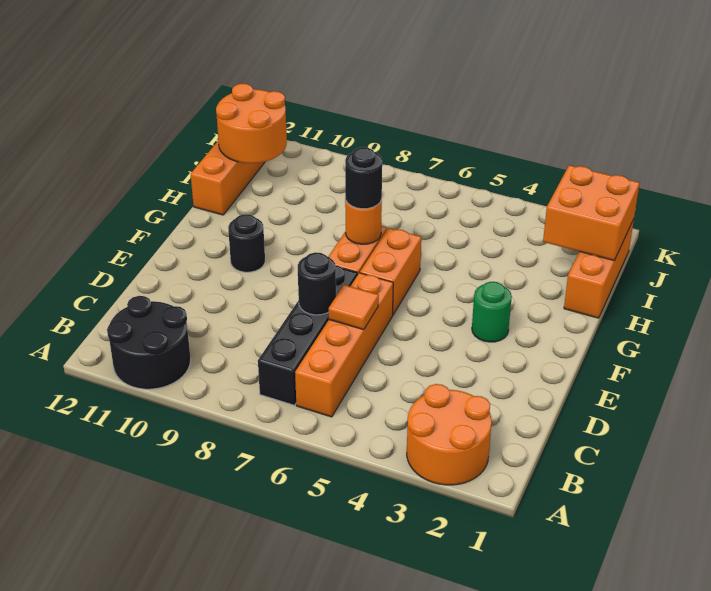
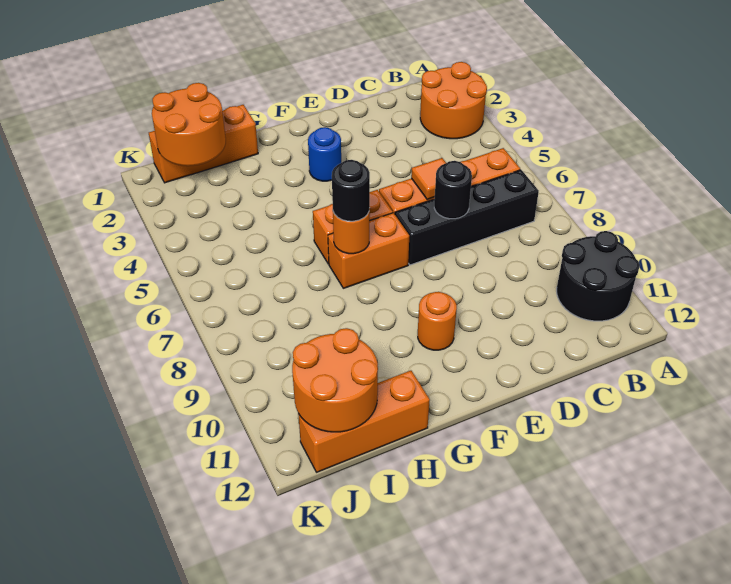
green round brick F3 level 1 -> blue round brick F3 level 1
black round brick F10 level 1 -> orange round brick F10 level 1
orange brick I1:J2 level 2 -> orange round brick I1:J2 level 2

